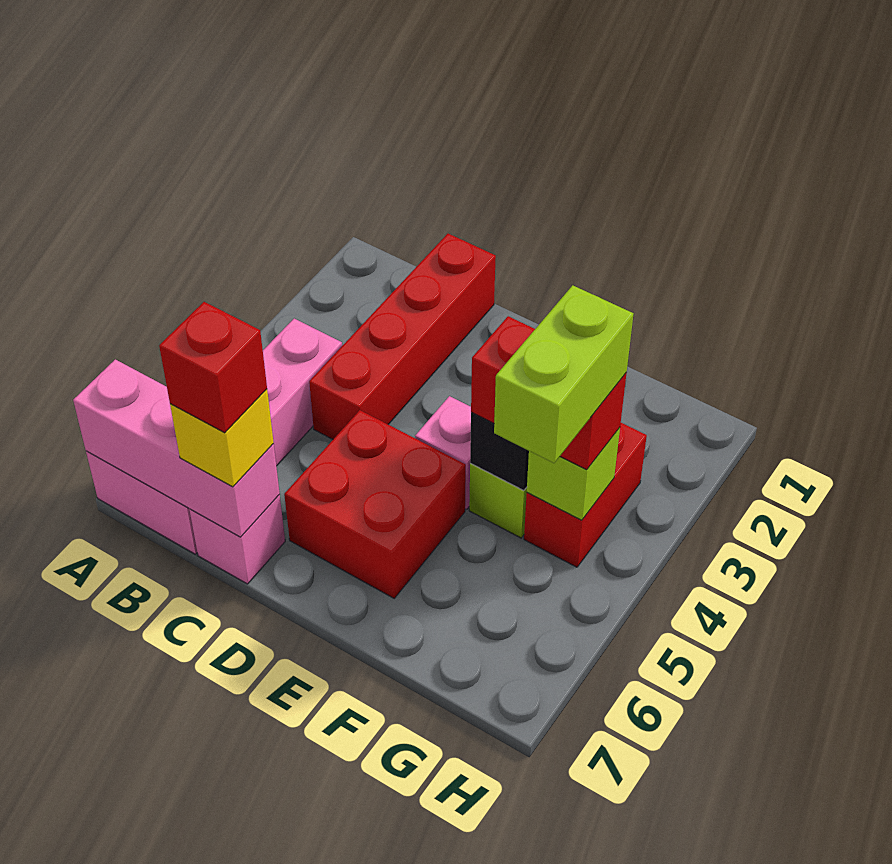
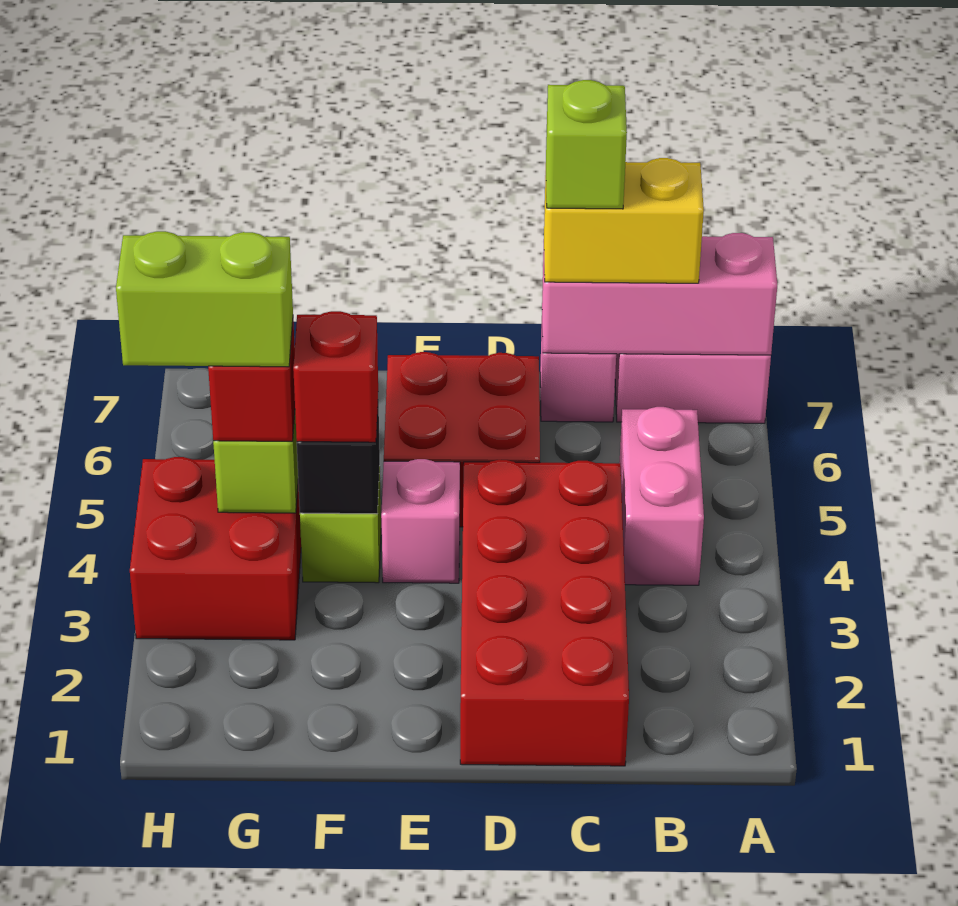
red brick C1:C4 level 1 -> red brick C1:D4 level 1
yellow brick C7 level 3 -> yellow brick B7:C7 level 3
red brick C7 level 4 -> lime brick C7 level 4
red brick G3:G4 level 1 -> red brick G3:H4 level 1
lime brick G4:G5 level 4 -> lime brick G4:H4 level 4

